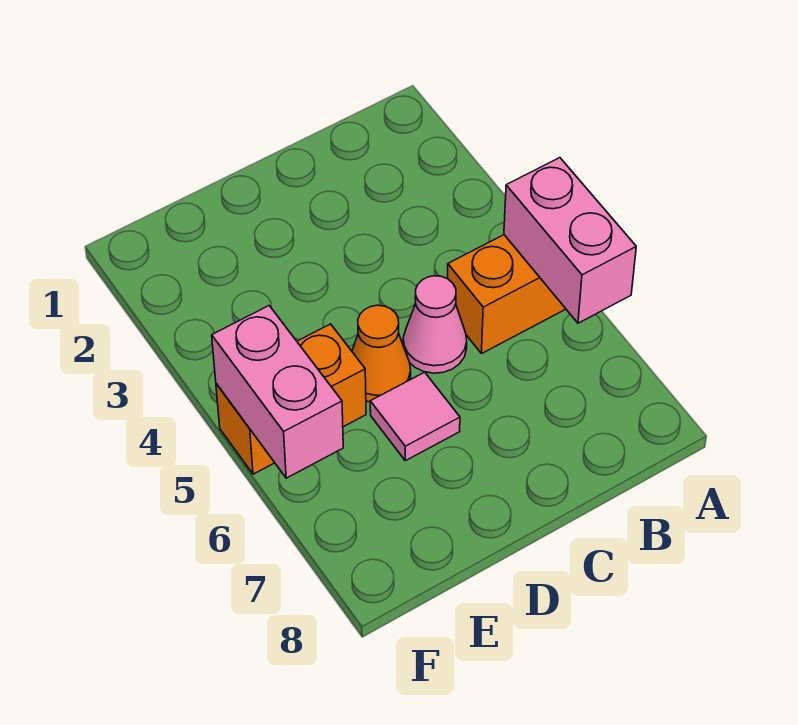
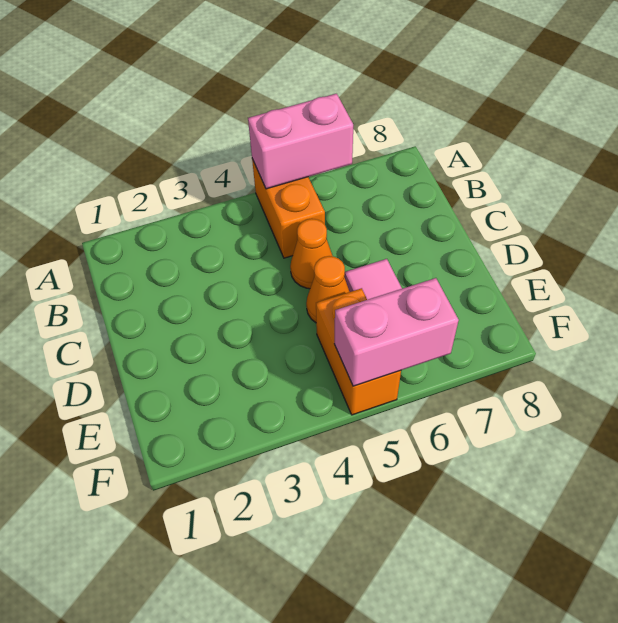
pink cone C5 level 1 -> orange cone C5 level 1

